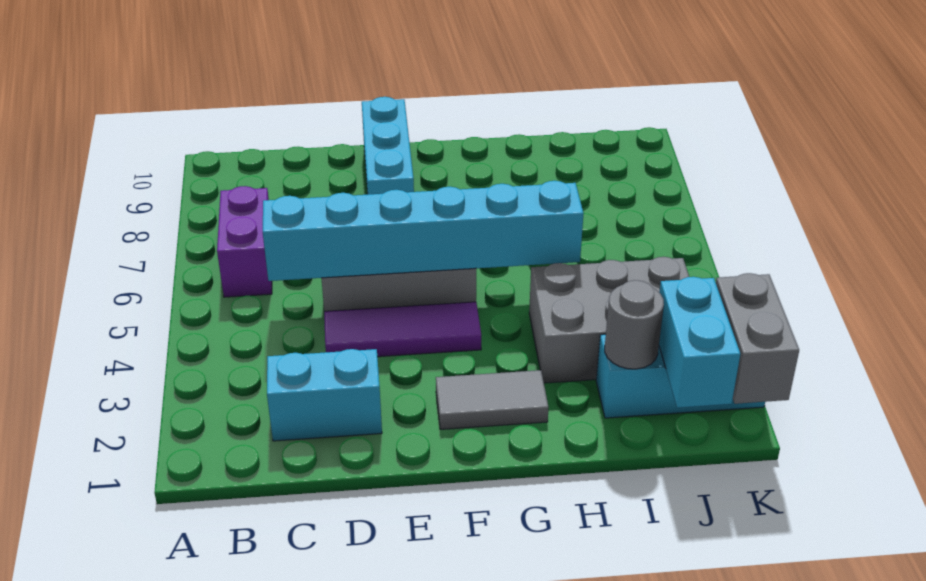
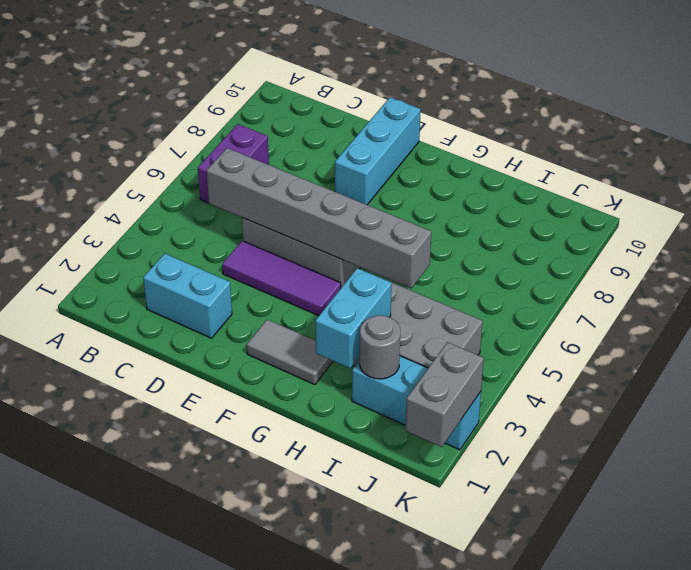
cyan brick C5:H5 level 2 -> grey brick C5:H5 level 2
cyan brick J1:J2 level 2 -> cyan brick H2:H3 level 2

